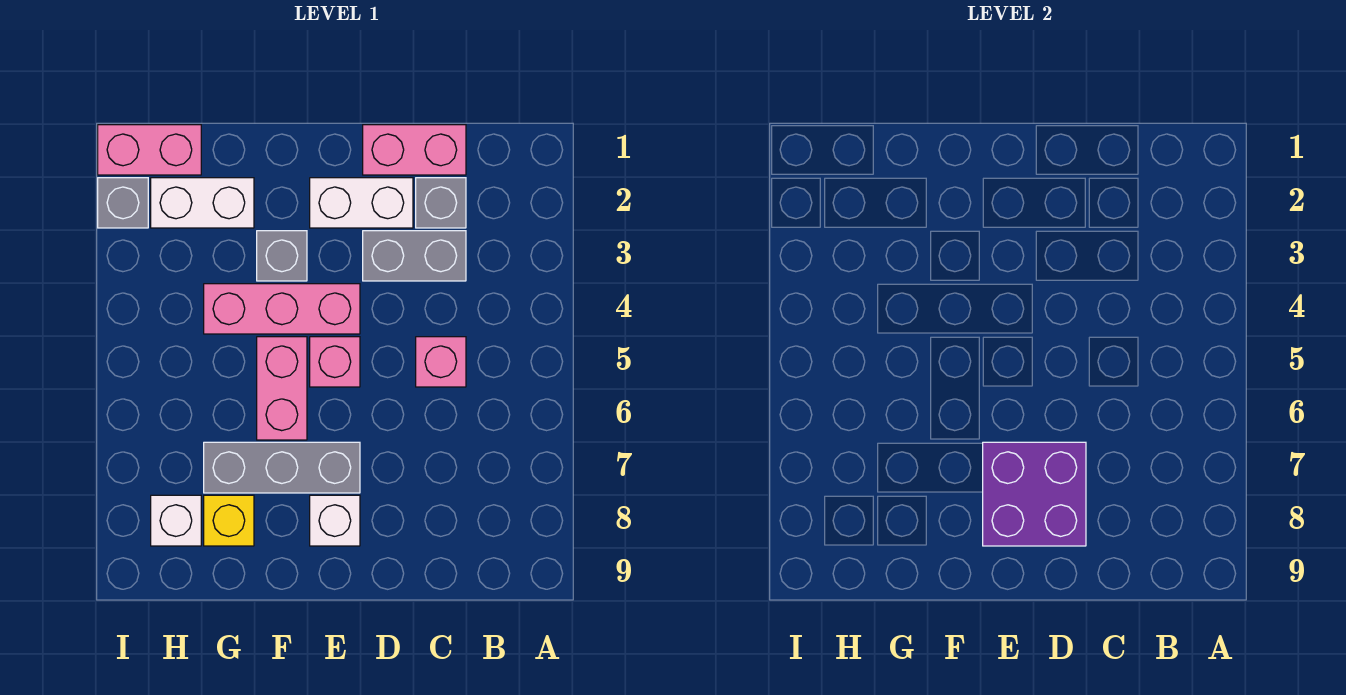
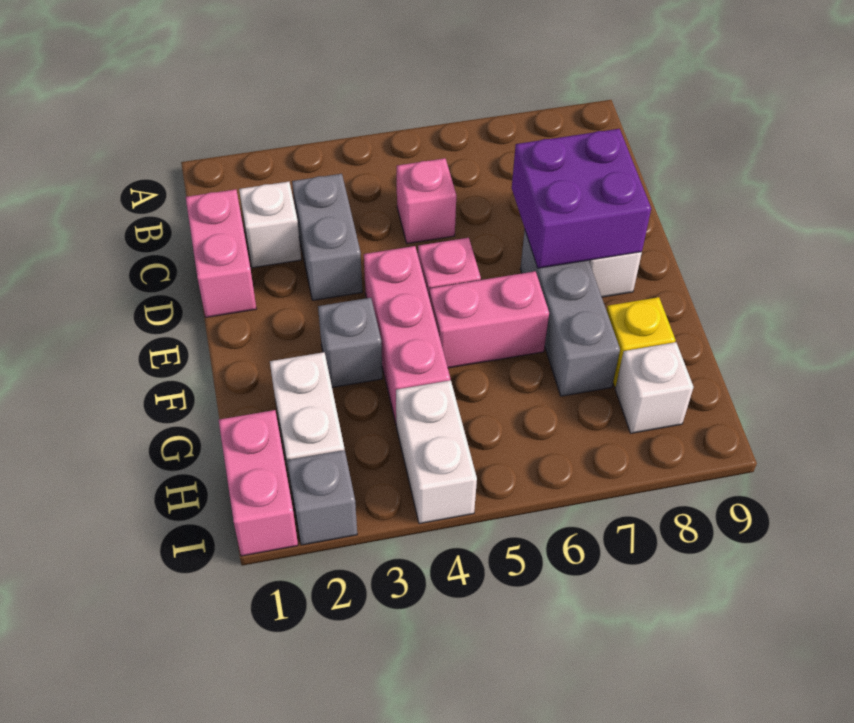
grey brick C2 level 1 -> white brick C2 level 1
white brick D2:E2 level 1 -> white brick H4:I4 level 1

